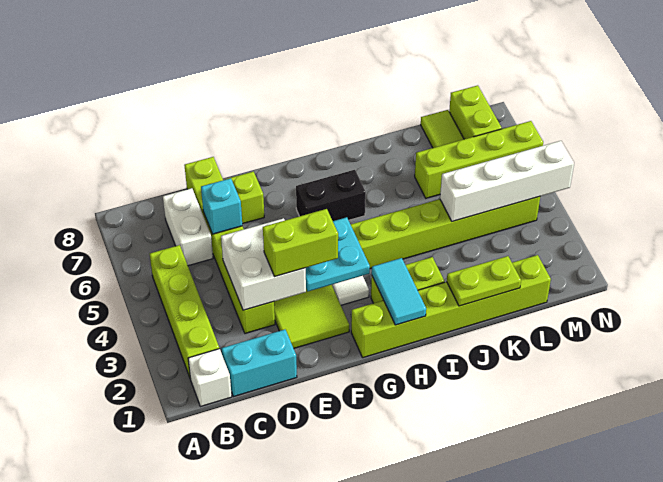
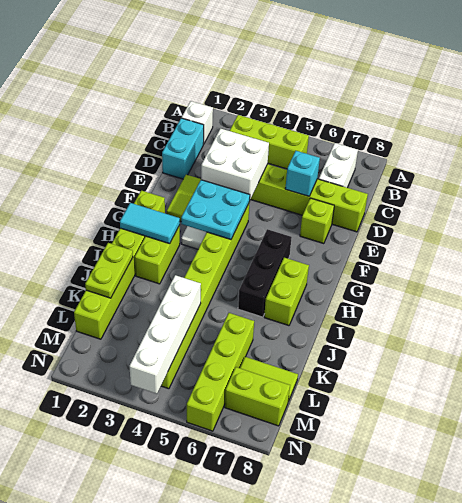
lime brick B2:B5 level 1 -> lime brick B3:B5 level 1
white brick C6:C7 level 1 -> white brick B7:C7 level 1
lime brick E3:F3 level 3 -> lime brick H7:I7 level 1
black brick G6:H6 level 1 -> black brick G6:I6 level 1

